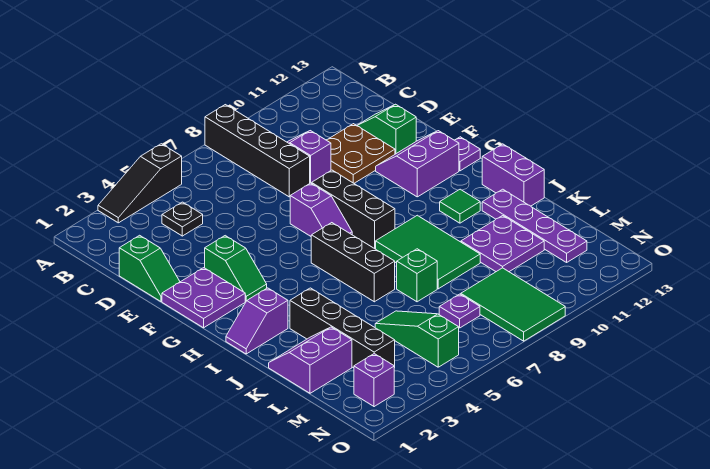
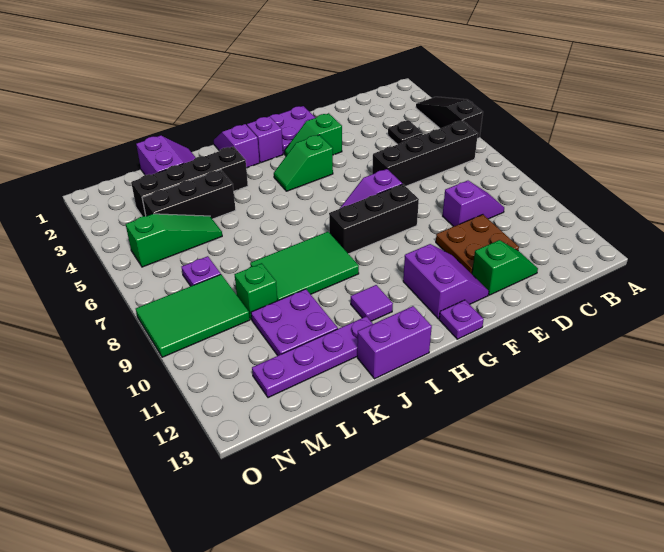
black brick A8:D8 level 1 -> black brick B6:E6 level 1
green slope D1:E1 level 1 top D -> green slope G4:H4 level 1 top G
black brick H6:J6 level 1 -> black brick K4:M4 level 1
green tile I11 level 1 -> purple tile I11 level 1
green brick K7 level 1 -> green brick L9 level 1
purple brick N2 level 1 -> purple brick H2 level 1

